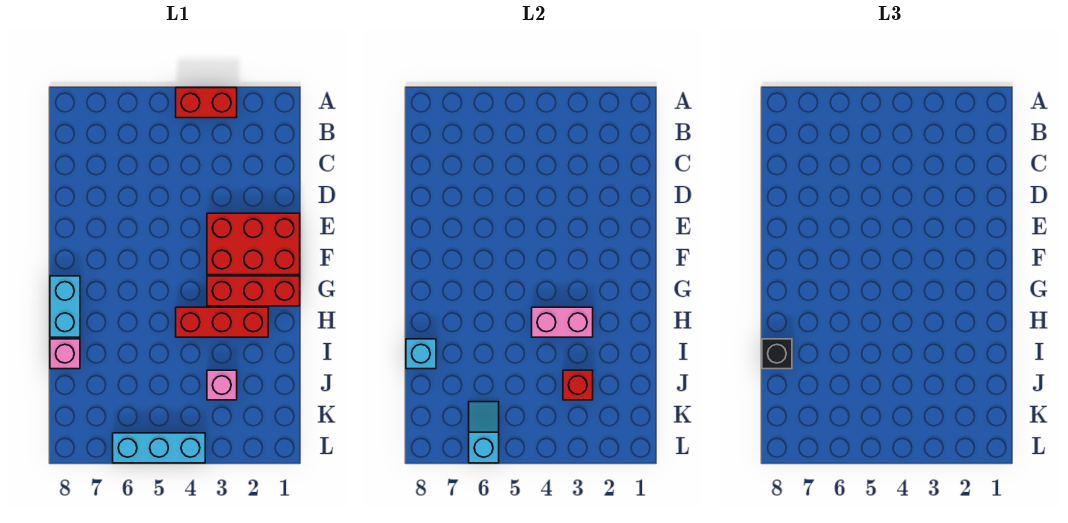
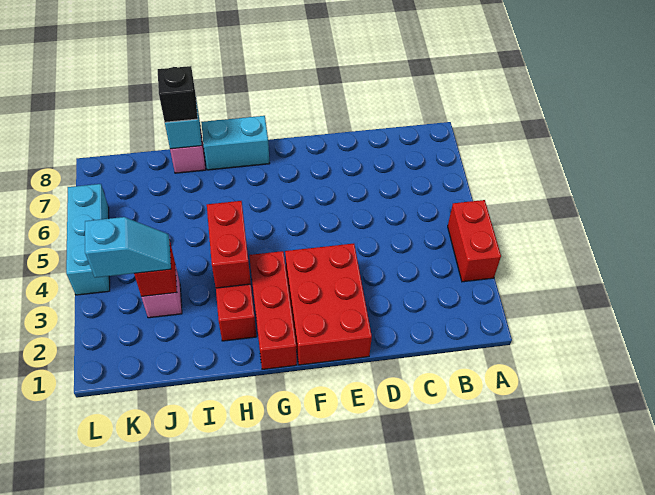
pink brick H3:H4 level 2 -> red brick H3:H4 level 2
cyan slope K6:L6 level 2 top L -> cyan slope J3:K3 level 3 top K

